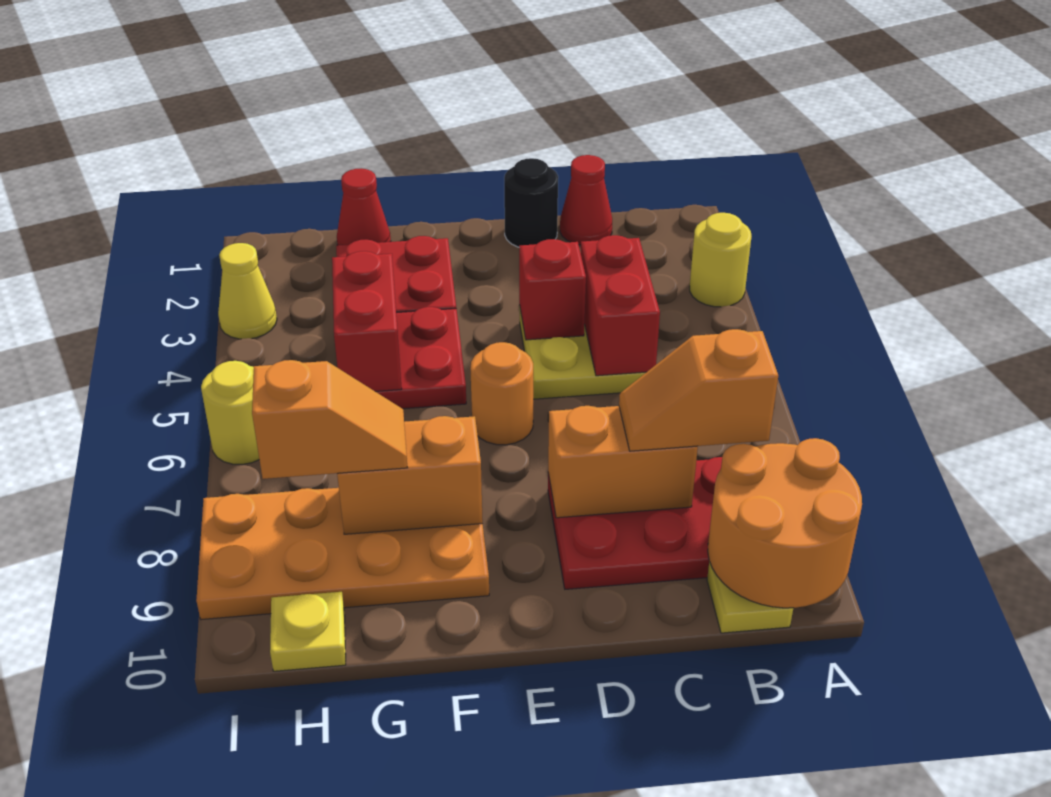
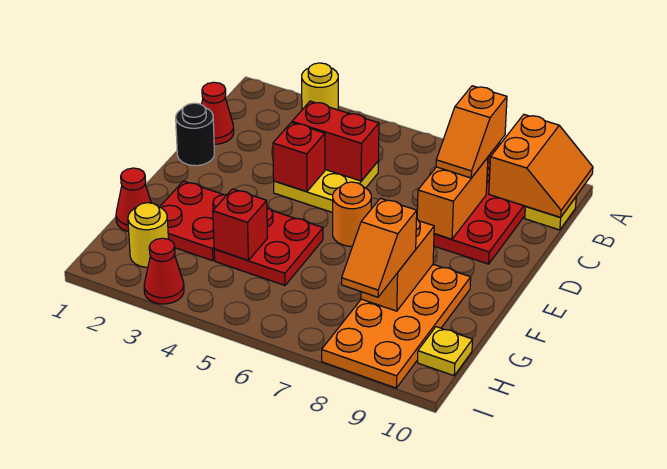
orange round brick A9:B10 level 2 -> orange slope A9:B10 level 2 top 9
red brick G4:G5 level 2 -> red brick G4 level 2
orange slope G8:H8 level 3 top H -> orange slope G8:H8 level 3 top G
yellow cone I3 level 1 -> red cone I3 level 1
yellow round brick I6 level 1 -> yellow round brick H2 level 1

